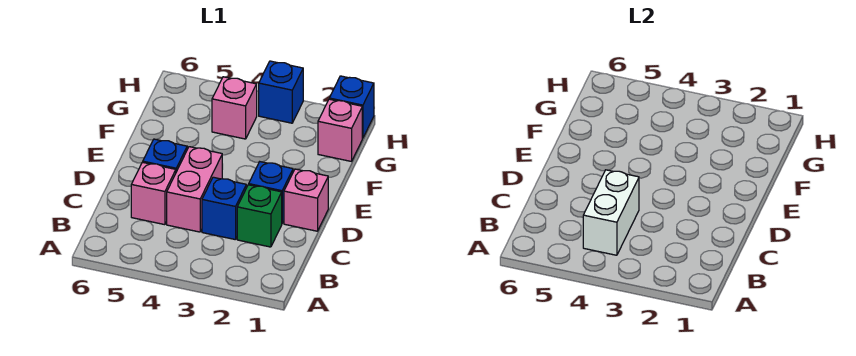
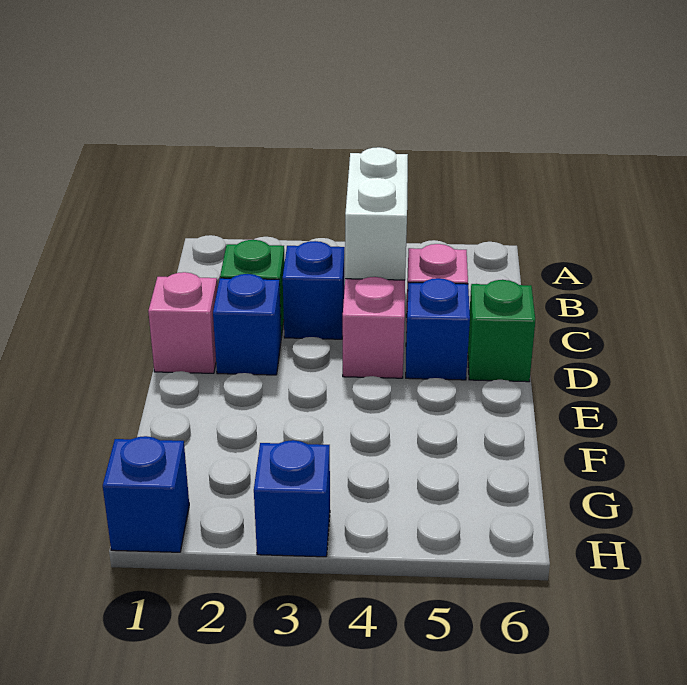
none -> green brick D6 level 1
pink brick G1 level 1 -> none
pink brick G4 level 1 -> none

